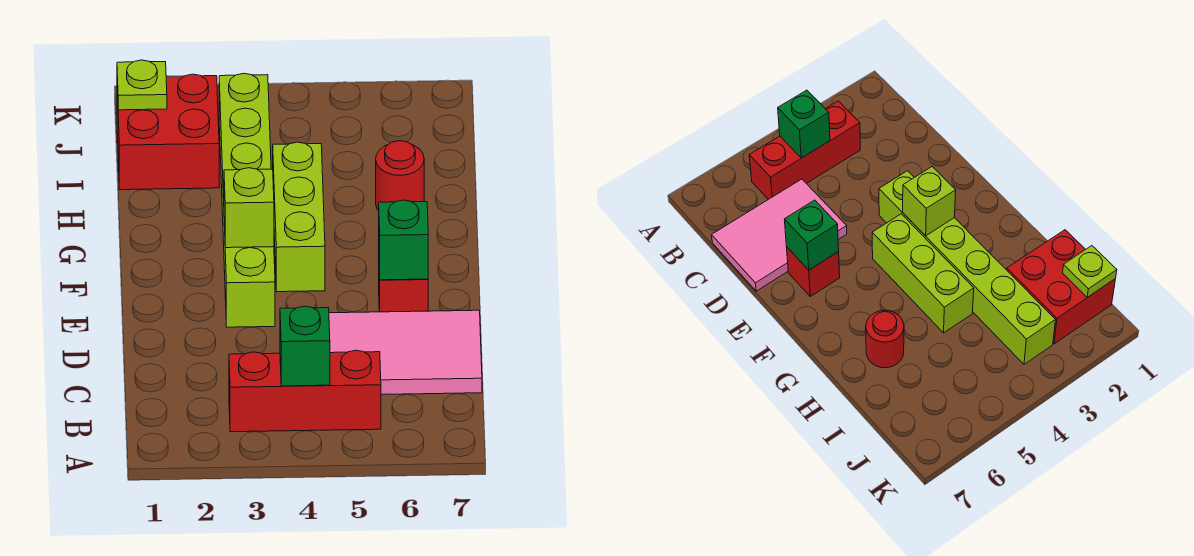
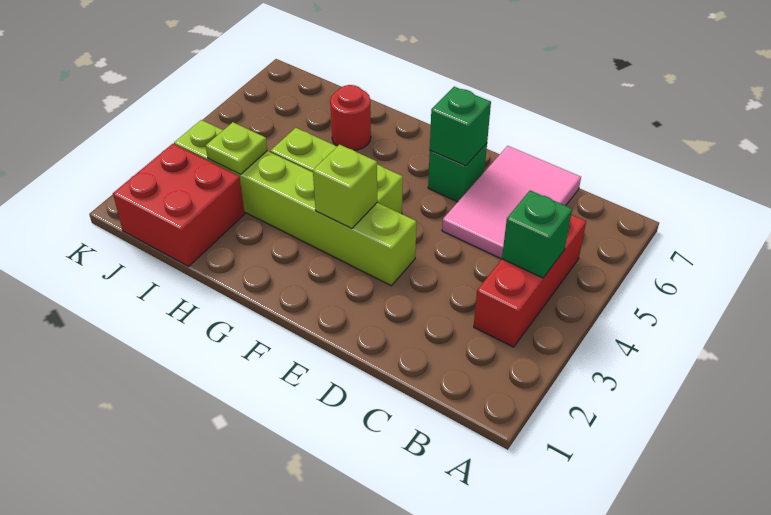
red brick E6 level 1 -> green brick E6 level 1
lime plate J1 level 2 -> lime plate I3 level 2

